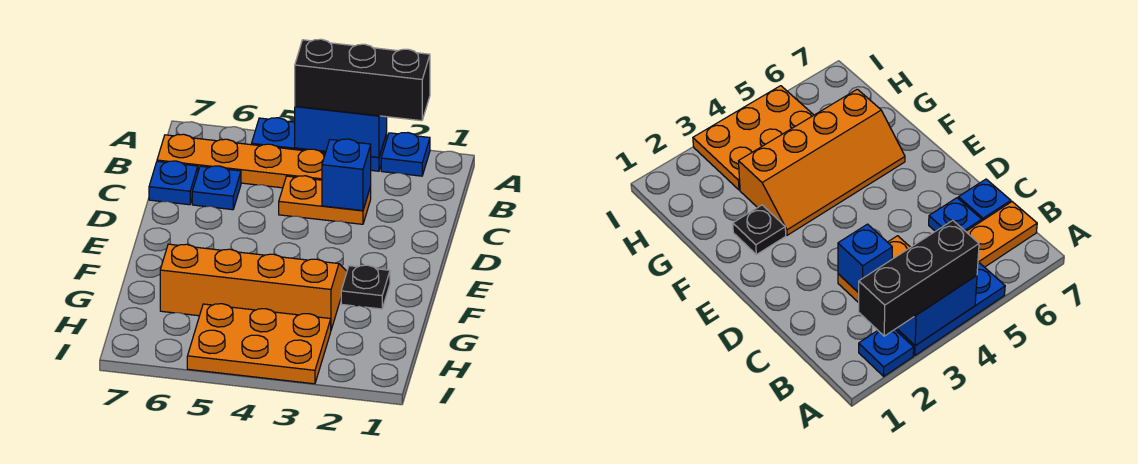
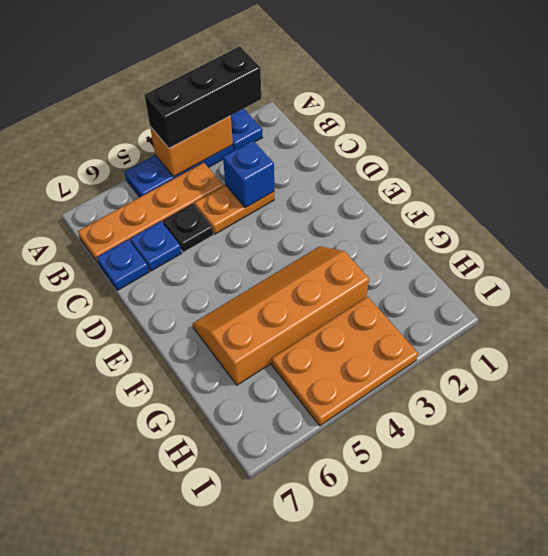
blue brick A3:A4 level 2 -> orange brick A3:A4 level 2
black plate F2 level 1 -> black plate C5 level 1

